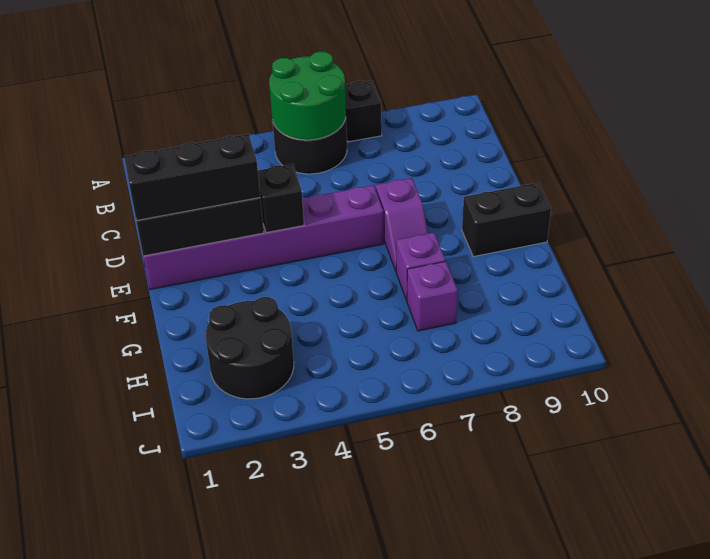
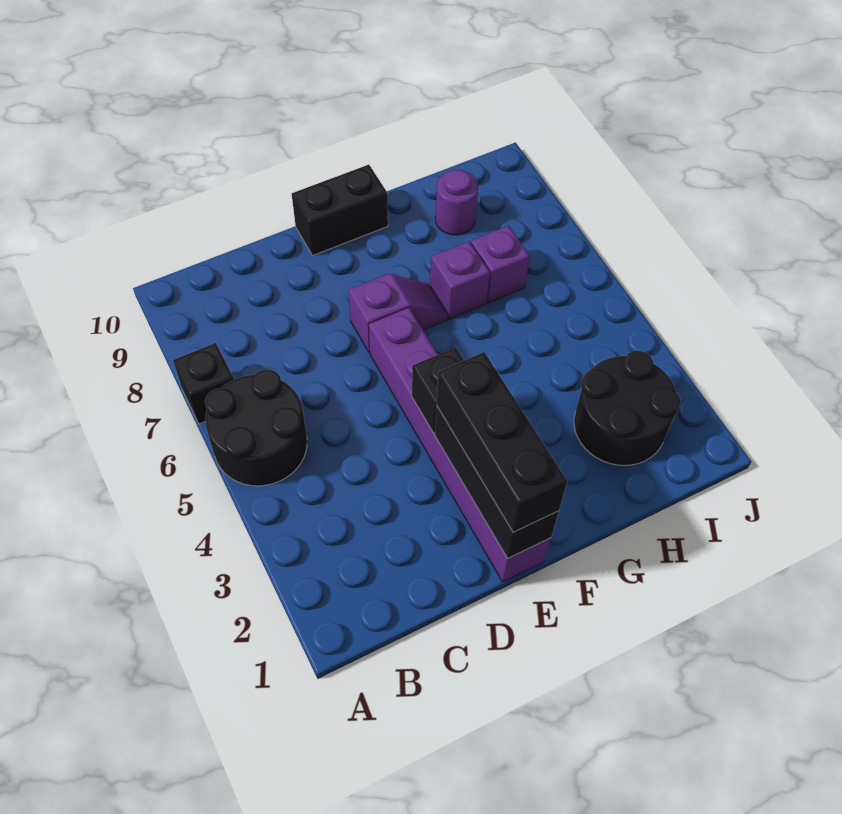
green round brick A5:B6 level 2 -> none
black brick F9:F10 level 1 -> black brick E10:F10 level 1
none -> purple round brick H9 level 1

